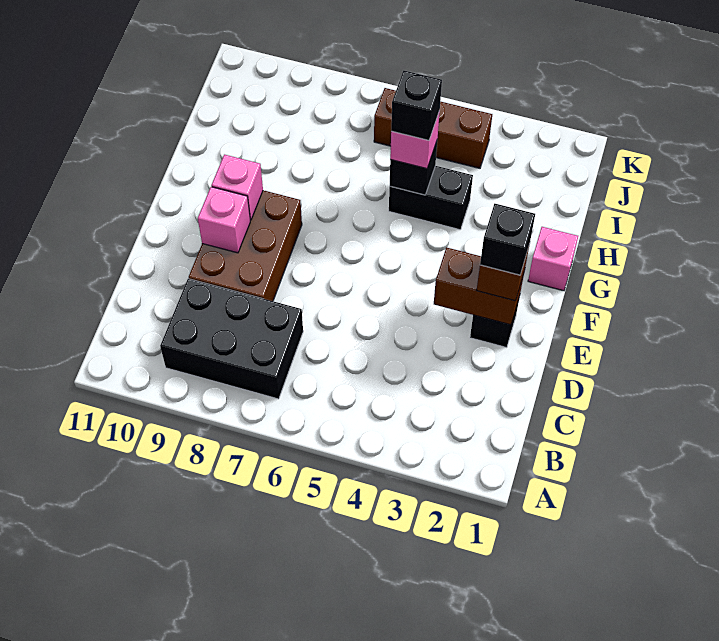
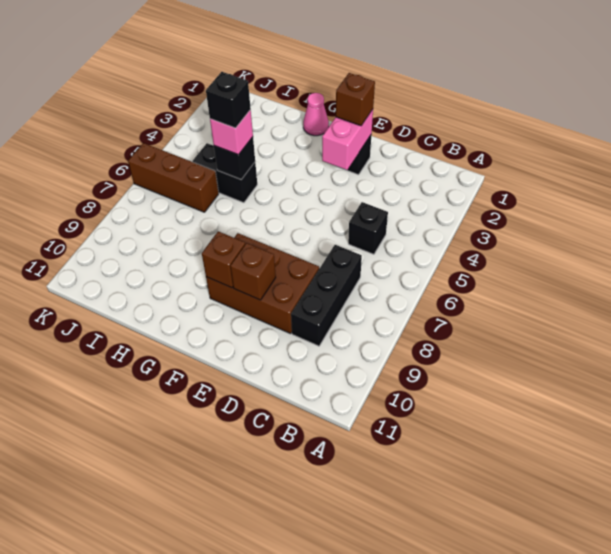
black brick B7:C9 level 1 -> black brick C7:C9 level 1
brown brick E2:E3 level 2 -> pink brick E2:E3 level 2
black brick E2 level 4 -> black brick C5 level 1
pink brick E9 level 2 -> brown brick E9 level 2
pink brick F9 level 2 -> brown brick F9 level 2
pink brick G1 level 1 -> pink cone G1 level 1
black brick H4:H5 level 1 -> black brick H5:I5 level 1
brown brick J4:J6 level 1 -> brown brick I6:K6 level 1

